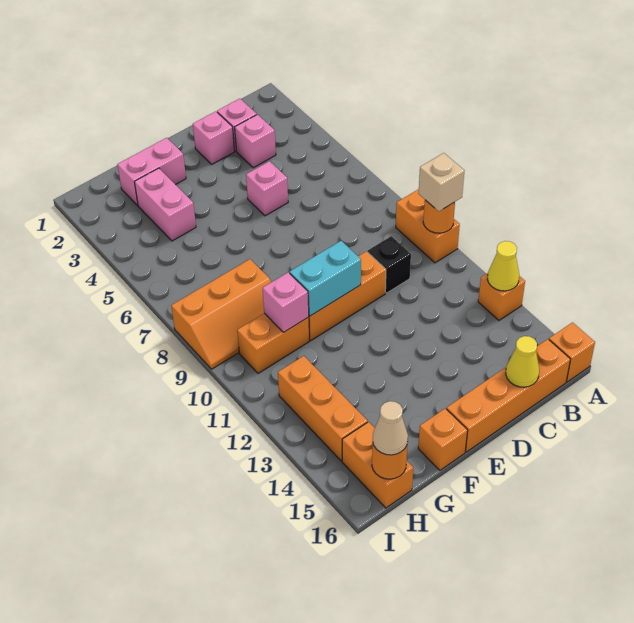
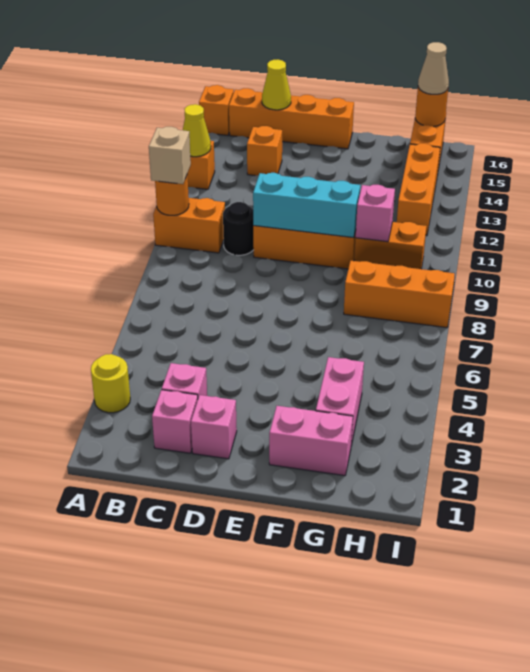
none -> yellow round brick A3 level 1
orange brick A9:A10 level 1 -> orange brick A10:B10 level 1
black brick C10 level 1 -> black round brick C10 level 1
pink brick D5 level 1 -> none
cyan brick E10:F10 level 2 -> cyan brick D10:F10 level 2
orange brick F16 level 1 -> orange brick C14 level 1

